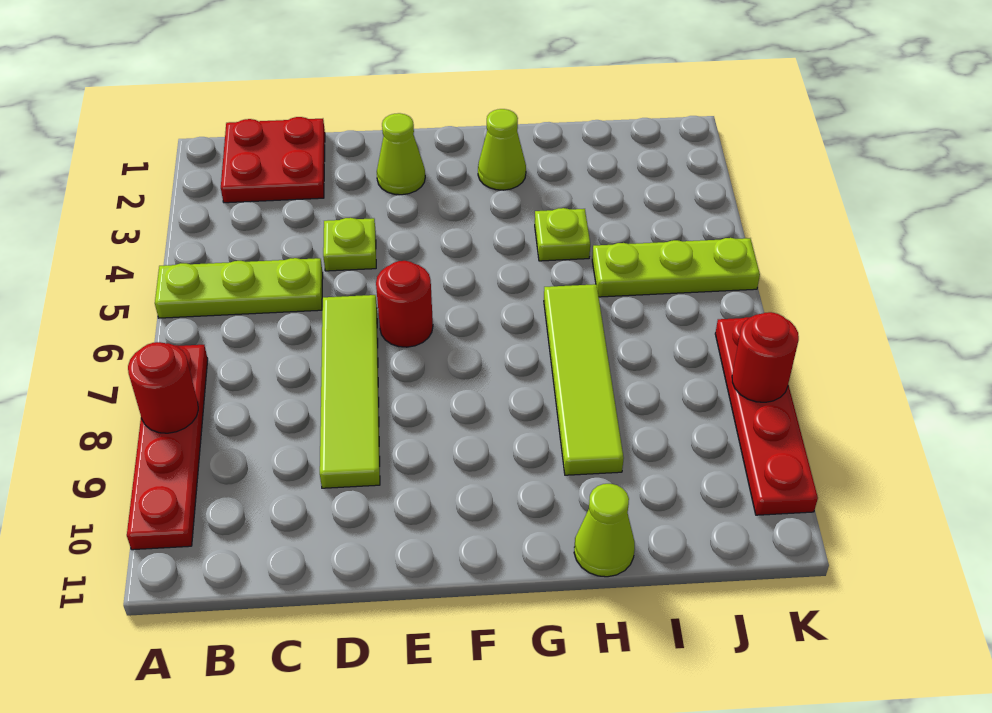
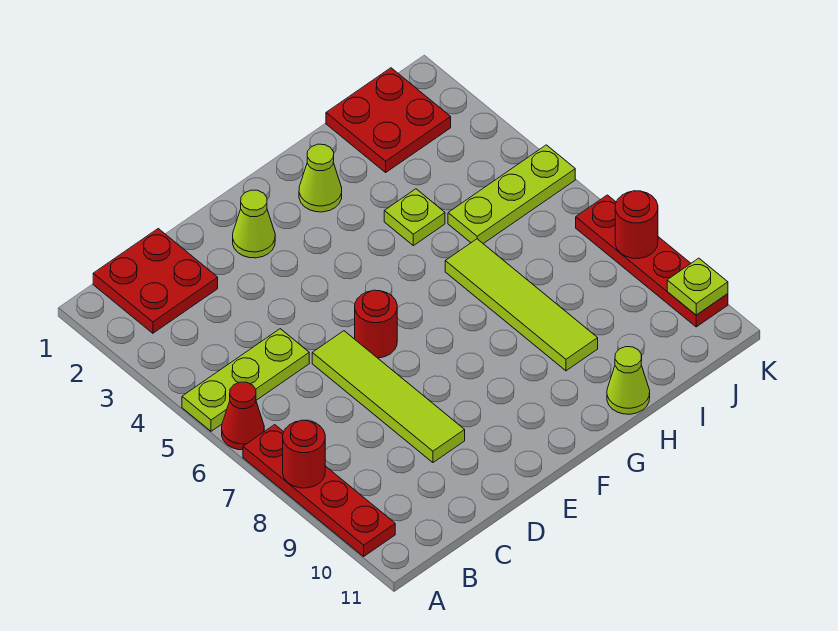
none -> red cone A6 level 1
lime plate D4 level 1 -> lime plate K10 level 2
none -> red plate I1:J2 level 1

